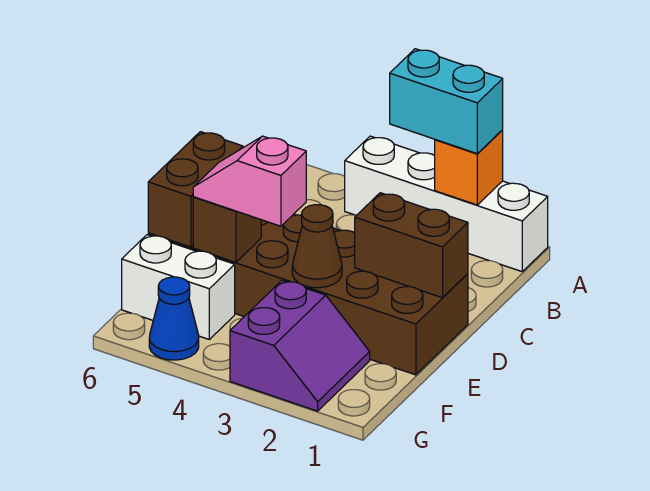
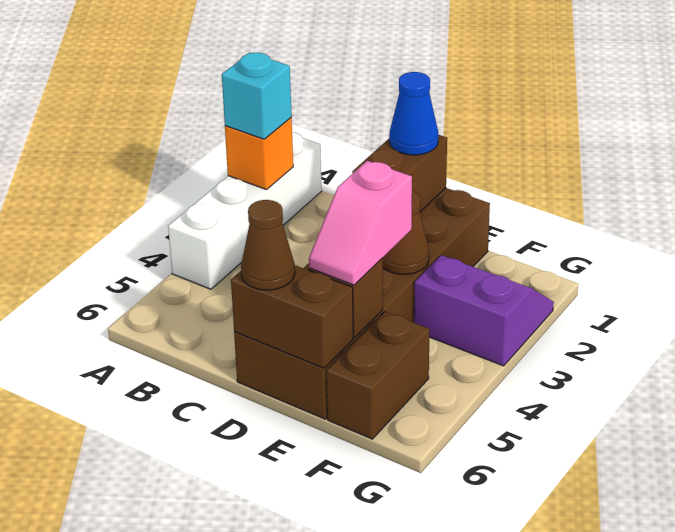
cyan brick A2:A3 level 3 -> cyan brick A2 level 3
none -> brown cone D6 level 3
white brick F5:F6 level 1 -> brown brick F5:F6 level 1
blue cone G5 level 1 -> blue cone D1 level 3

